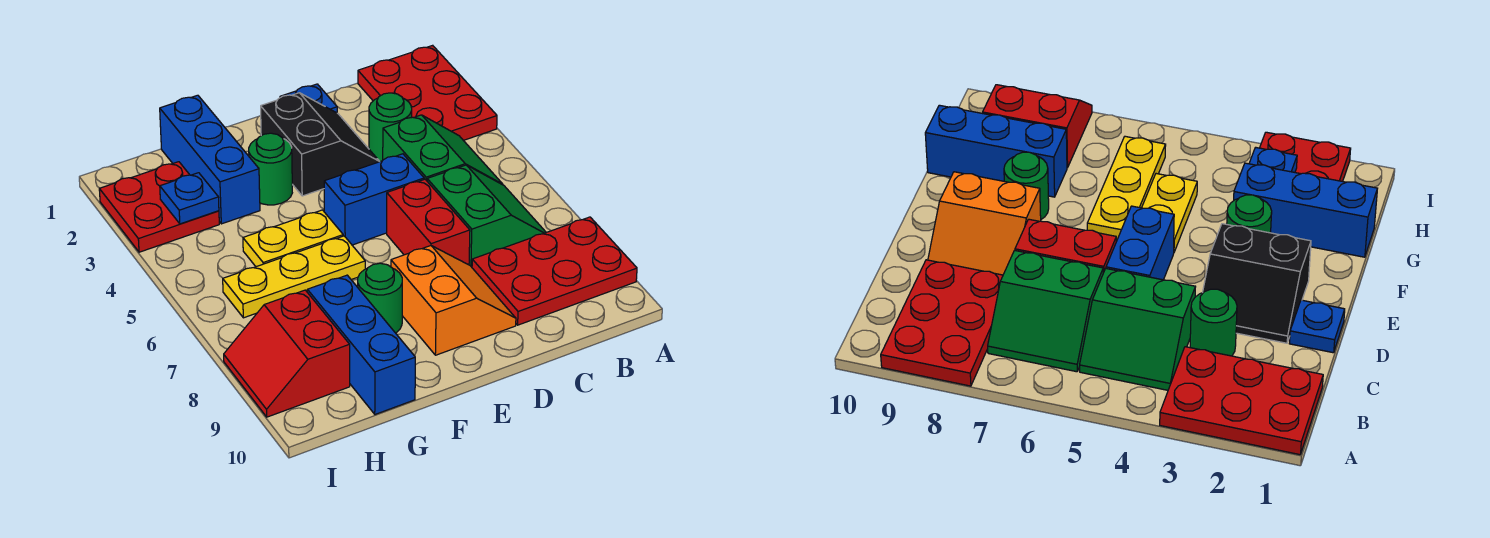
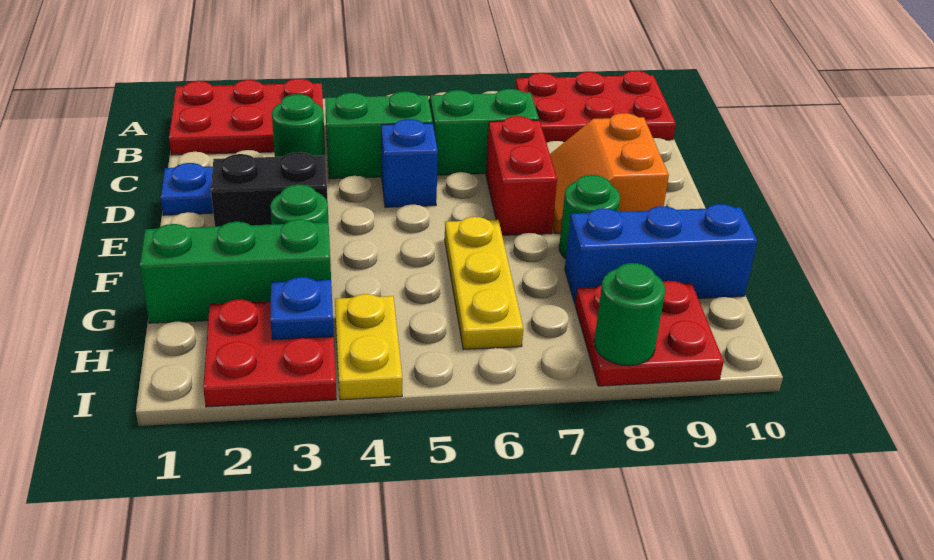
red plate A8:C9 level 1 -> red plate A8:B10 level 1
blue brick D5:E5 level 1 -> blue brick D5 level 1
red brick D6:D7 level 1 -> red brick D7:E7 level 1
orange slope D8:E9 level 1 top E -> orange slope D8:E9 level 1 top 9
yellow plate F5:G5 level 1 -> yellow plate H4:I4 level 1
blue brick G1:G3 level 1 -> green brick G1:G3 level 1
red slope H8:I9 level 1 top H -> red plate H8:I9 level 1
none -> green round brick I8 level 2

